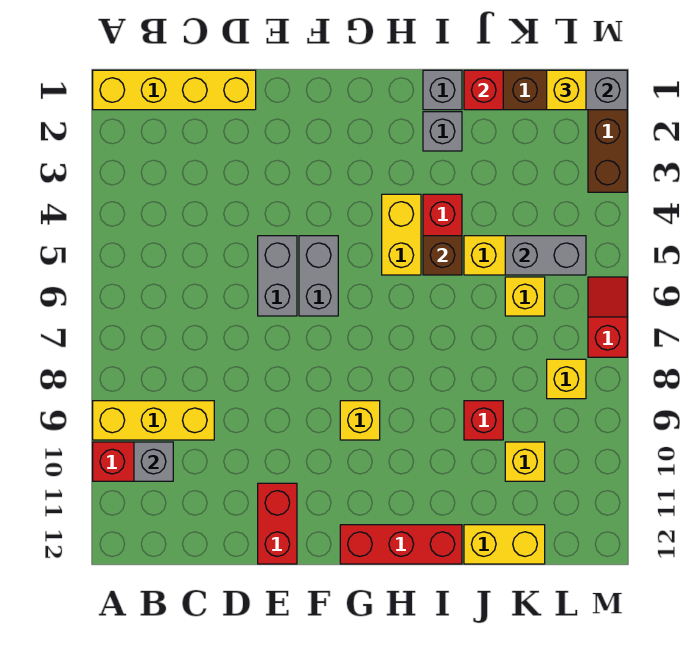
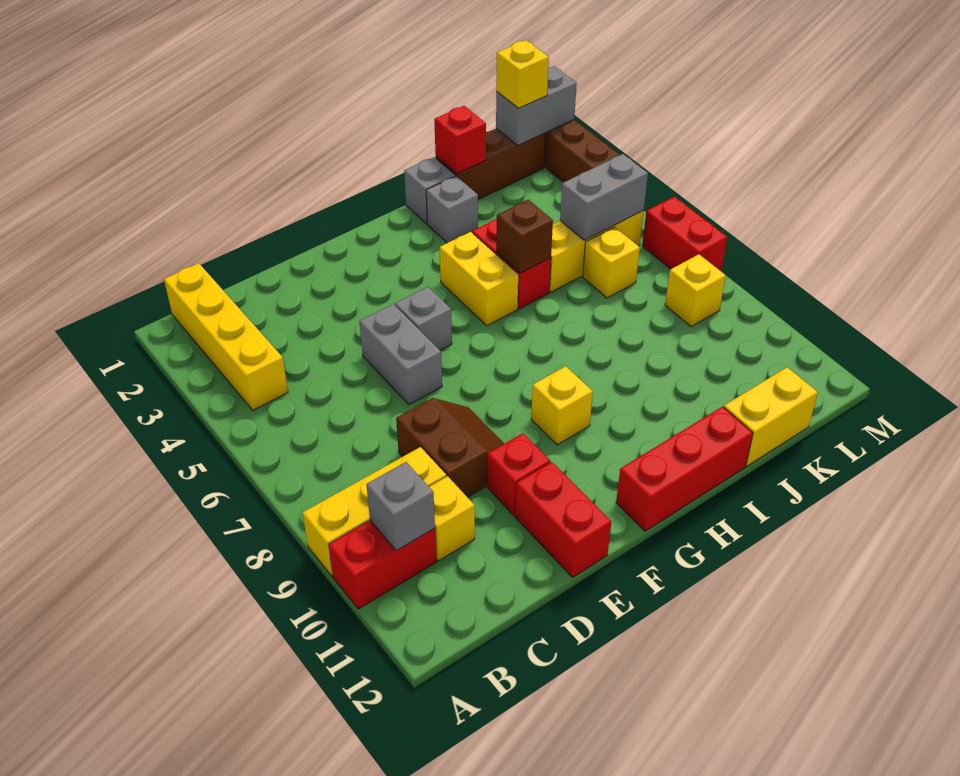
yellow brick A1:D1 level 1 -> yellow brick B1:B4 level 1
none -> brown slope D8:E9 level 1 top D
grey brick F5:F6 level 1 -> grey brick F5 level 1
red brick J9 level 1 -> red brick E10 level 1
yellow brick K10 level 1 -> yellow brick C10 level 1
red slope M6:M7 level 1 top 7 -> red brick M6:M7 level 1

